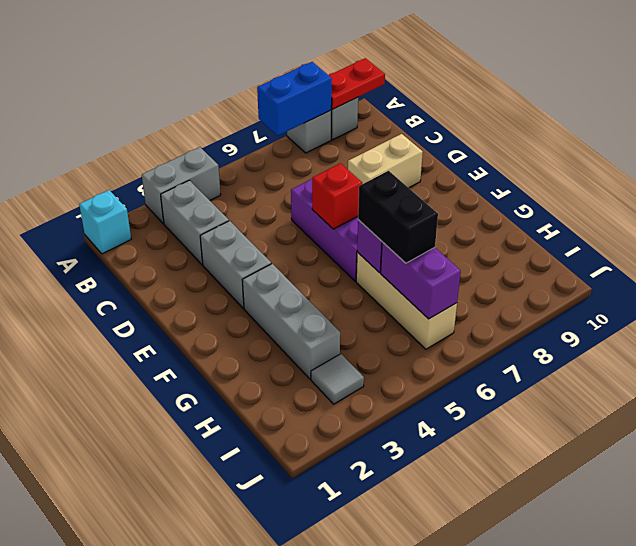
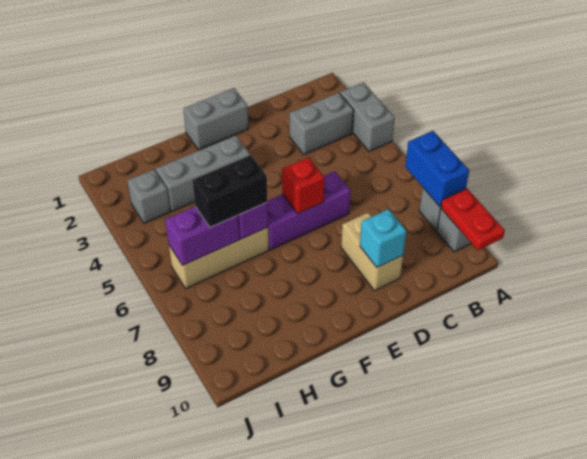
cyan brick A1 level 1 -> cyan brick D9 level 2
grey brick D3:E3 level 1 -> grey brick E1:F1 level 1
grey tile I3 level 1 -> grey brick I3 level 1

